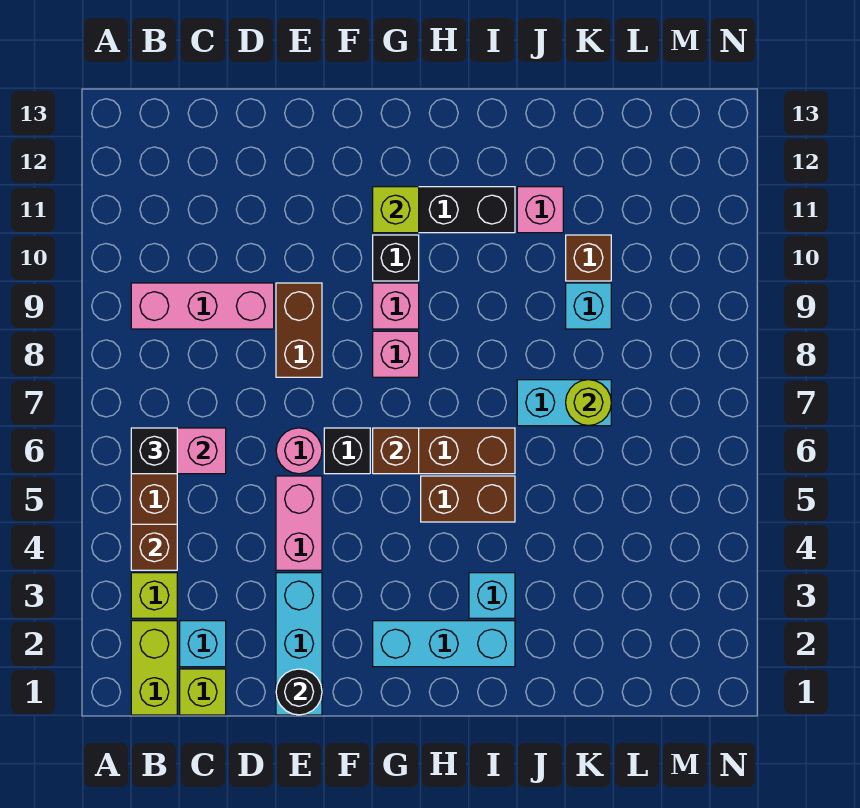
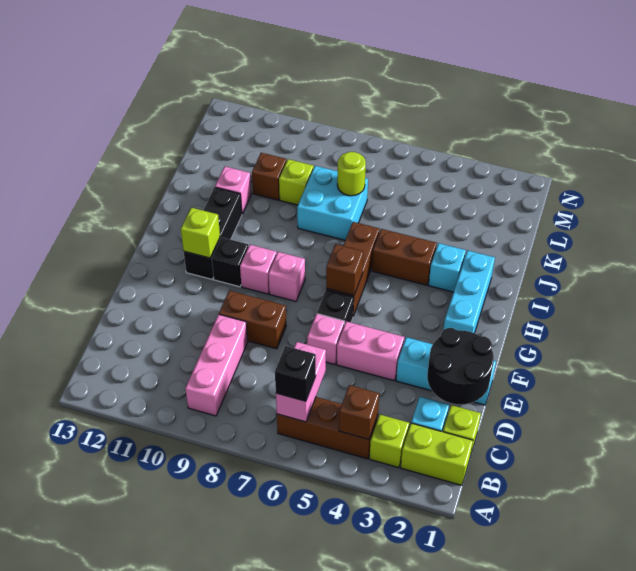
black round brick E1 level 2 -> black round brick D1:E2 level 2
pink round brick E6 level 1 -> pink brick E6 level 1
brown brick H5:I5 level 1 -> brown brick I4:I5 level 1
cyan brick J7:K7 level 1 -> cyan brick J7:K8 level 1
cyan brick K9 level 1 -> lime brick K9 level 1

